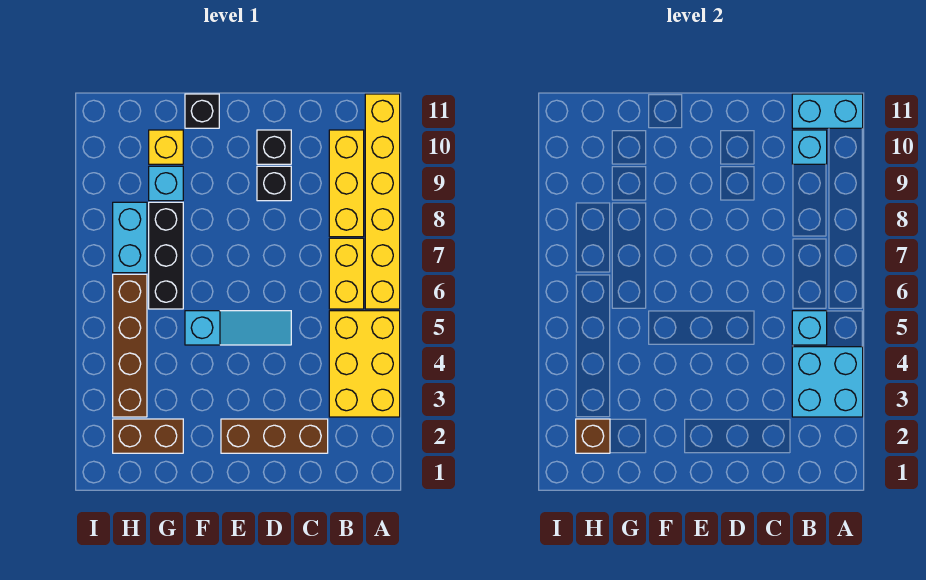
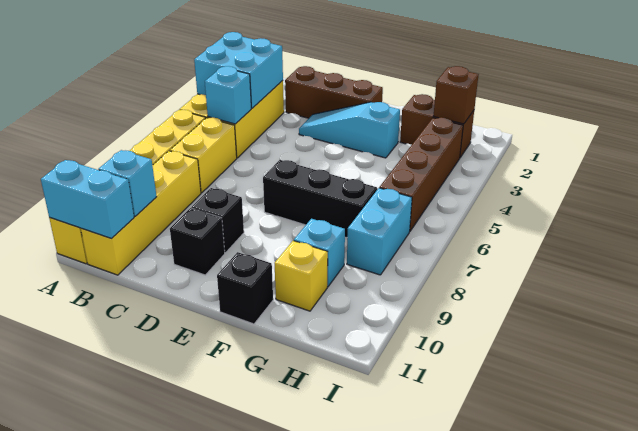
yellow brick B8:B10 level 1 -> yellow brick B8:B11 level 1
cyan slope D5:F5 level 1 top F -> cyan slope D3:F3 level 1 top F
black brick G6:G8 level 1 -> black brick E7:G7 level 1

